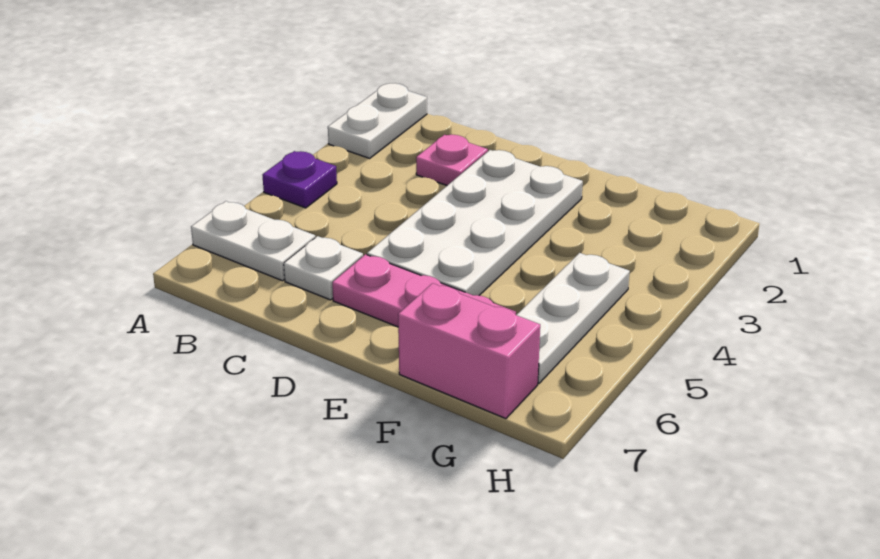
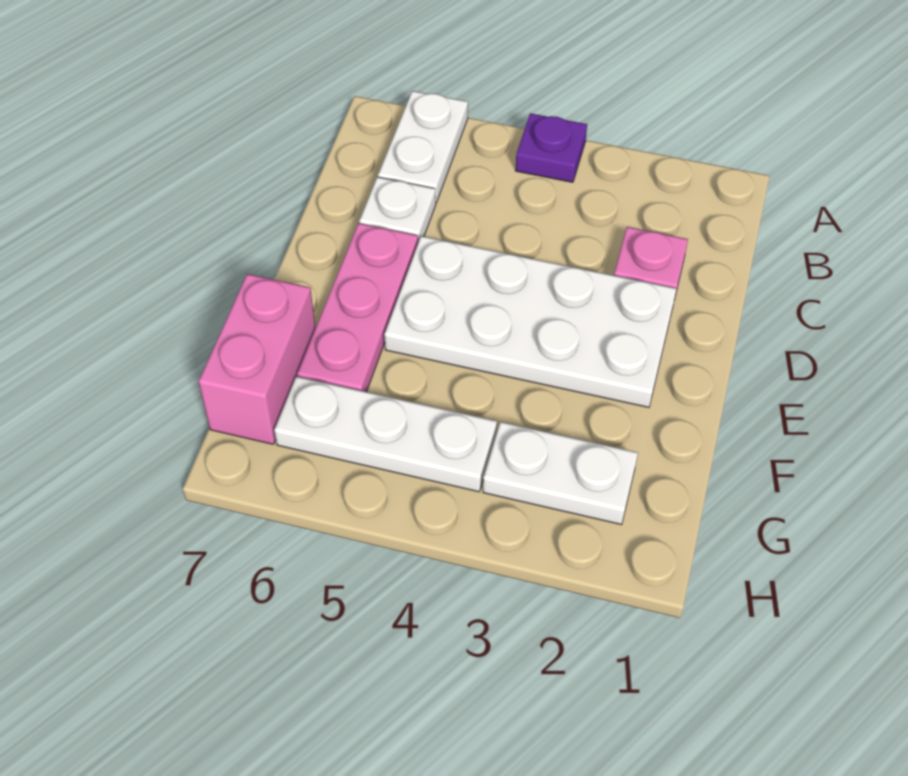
white plate A1:A2 level 1 -> white plate G2:G3 level 1

